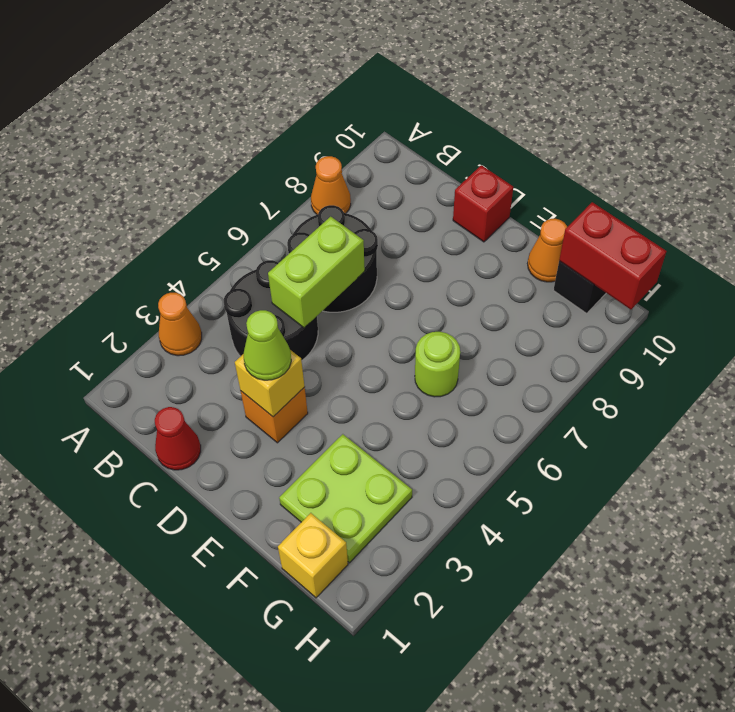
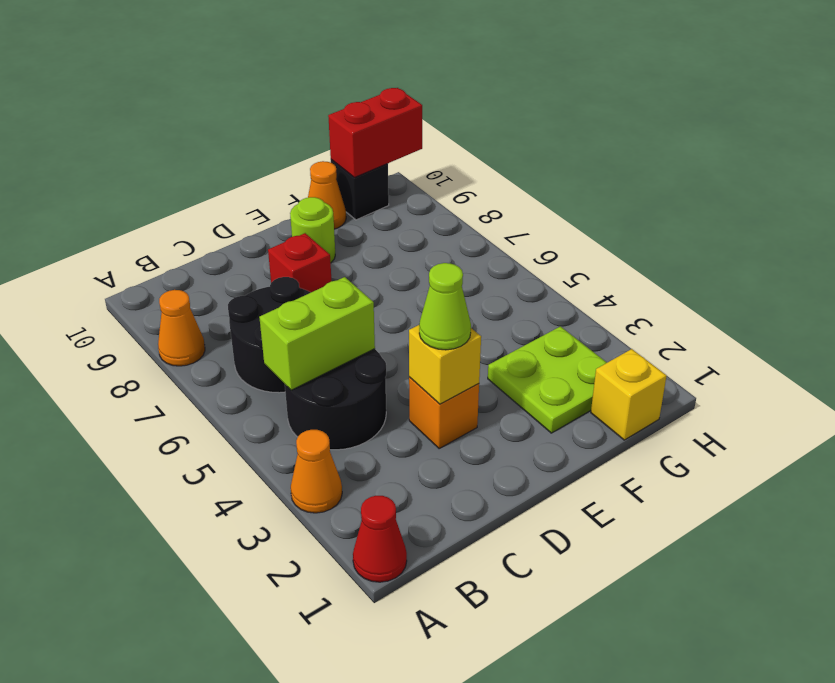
red cone C1 level 1 -> red cone A1 level 1
lime brick C5:C6 level 2 -> lime brick B5:C5 level 2
red brick D10 level 1 -> red brick D8 level 1
lime round brick F6 level 1 -> lime round brick E9 level 1

